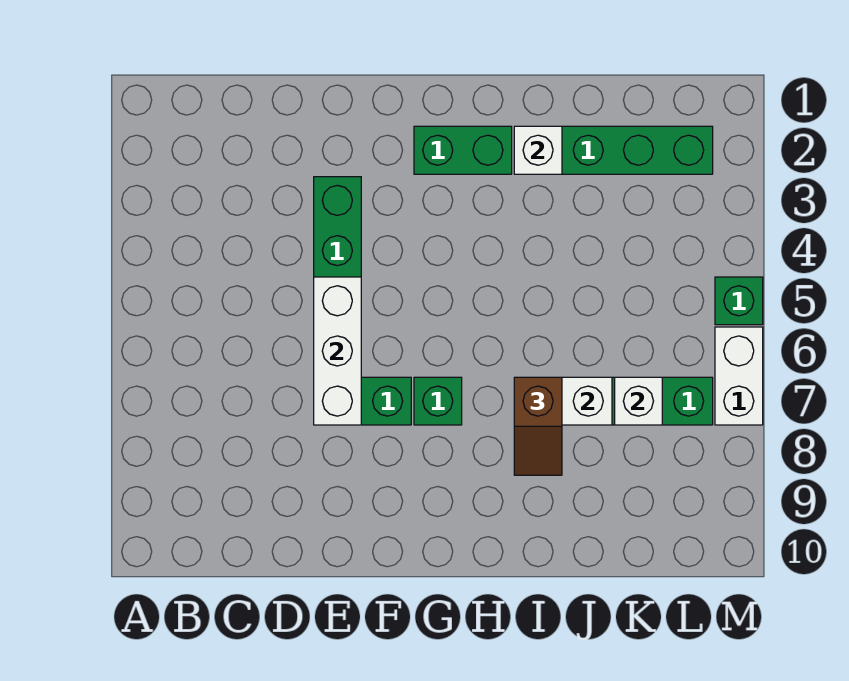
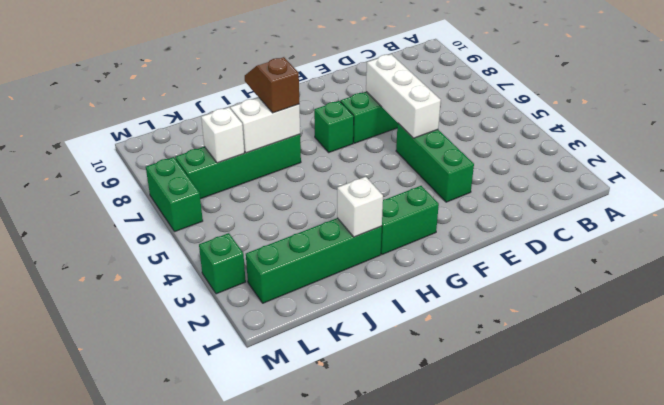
green brick M5 level 1 -> green brick M3 level 1
white brick M6:M7 level 1 -> green brick M6:M7 level 1

